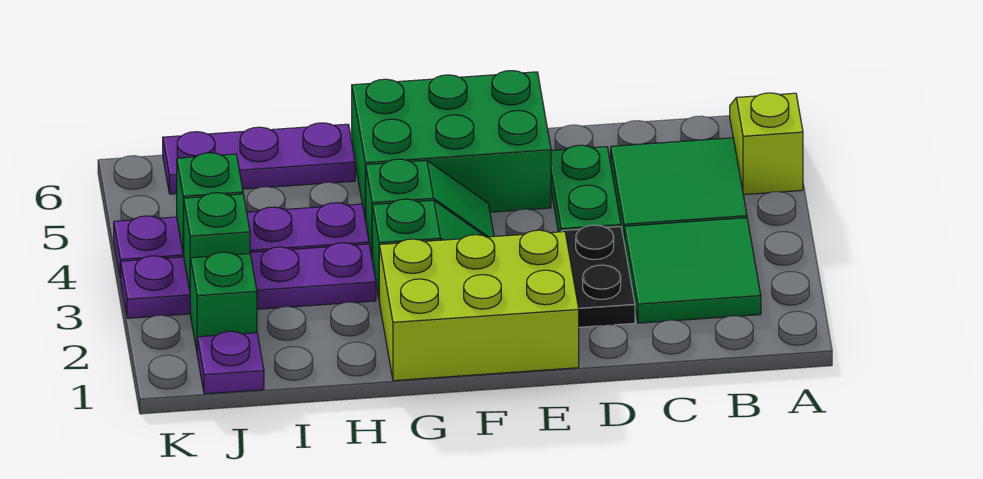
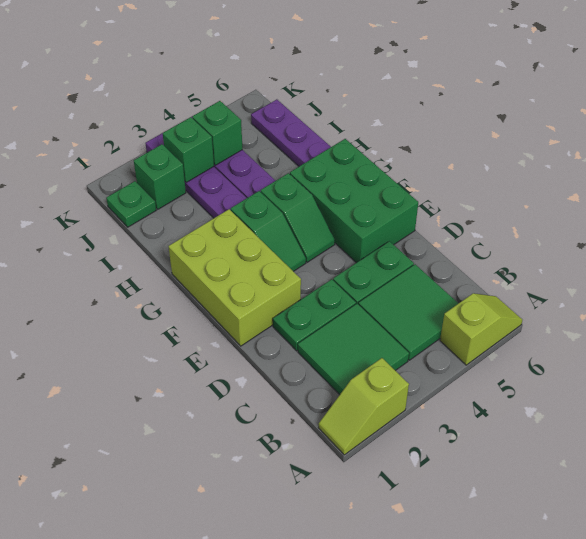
none -> lime slope A1:A2 level 1 top 2
black plate D2:D3 level 1 -> green plate D2:D3 level 1
purple plate J1 level 1 -> green plate J1 level 1

